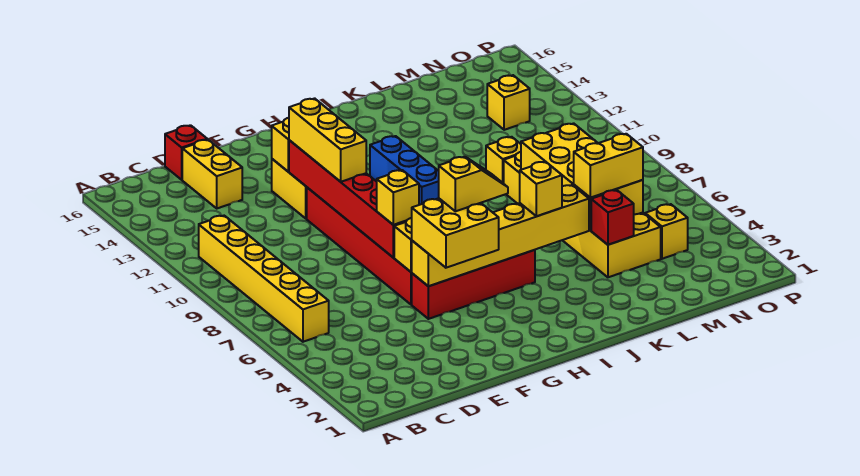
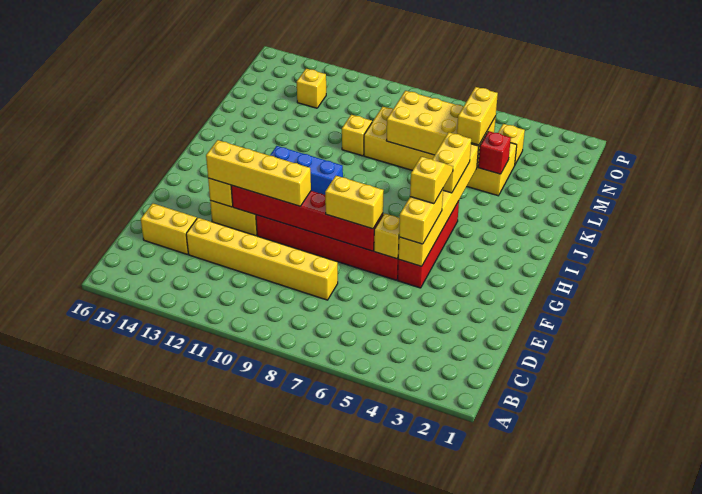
yellow brick B6:B11 level 1 -> yellow brick D8:D13 level 1
red brick D16 level 1 -> none
yellow brick F4:G5 level 3 -> yellow brick F5:G5 level 3
yellow brick F7 level 3 -> yellow brick F7:F8 level 3
yellow brick F10:F12 level 3 -> yellow brick F10:F13 level 3
yellow brick J5 level 3 -> yellow brick I5:J5 level 3

